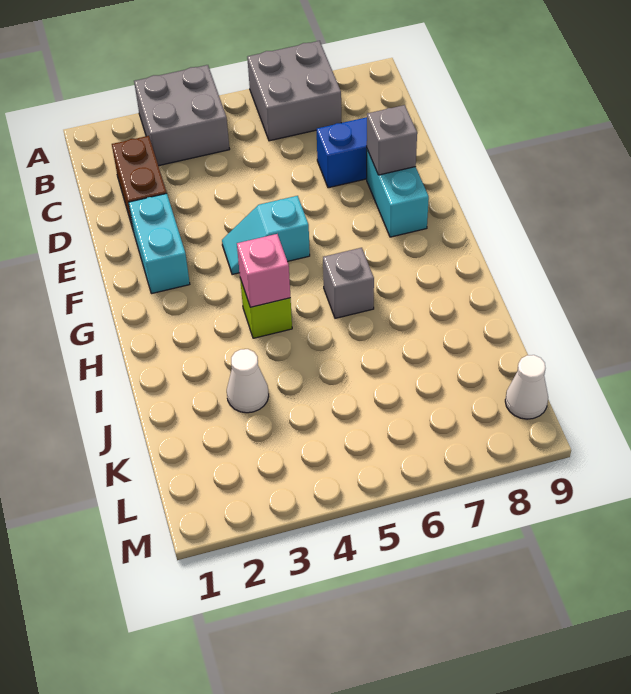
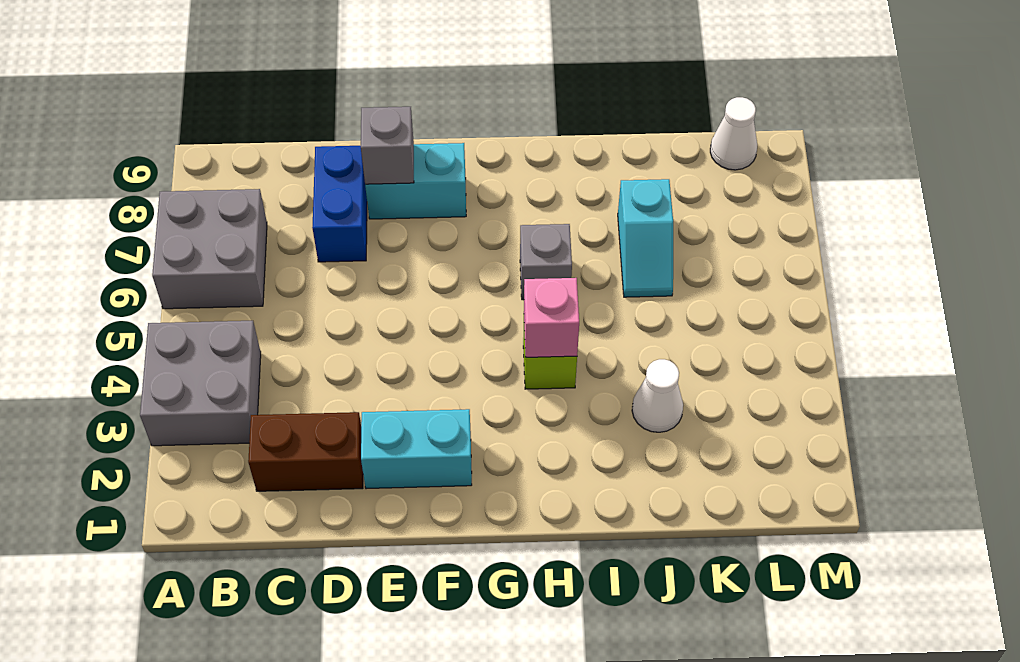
cyan slope F4:F5 level 1 top 5 -> cyan slope J6:J7 level 1 top 7

